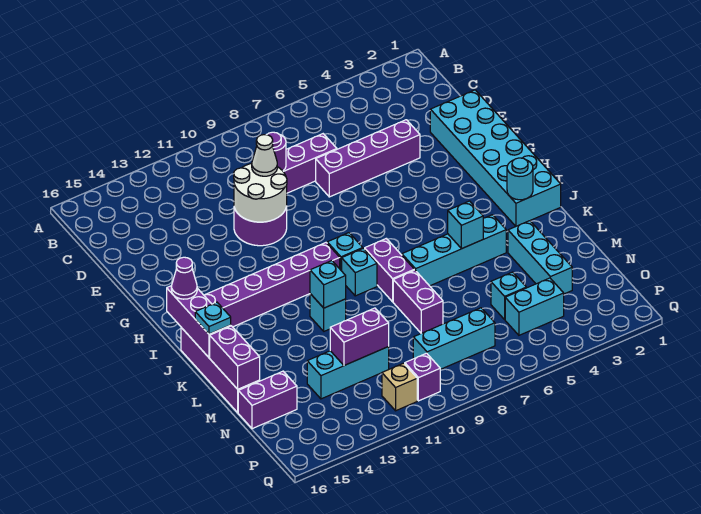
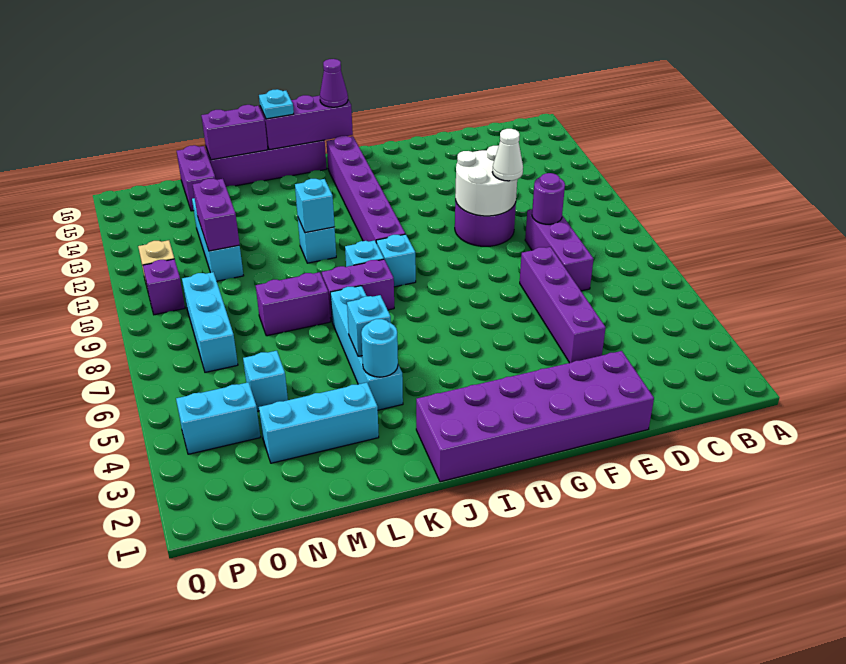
cyan brick E1:J2 level 1 -> purple brick E1:J2 level 1
cyan round brick J2 level 2 -> cyan round brick K4 level 2
cyan brick O4:O5 level 1 -> cyan brick O4:P4 level 1

